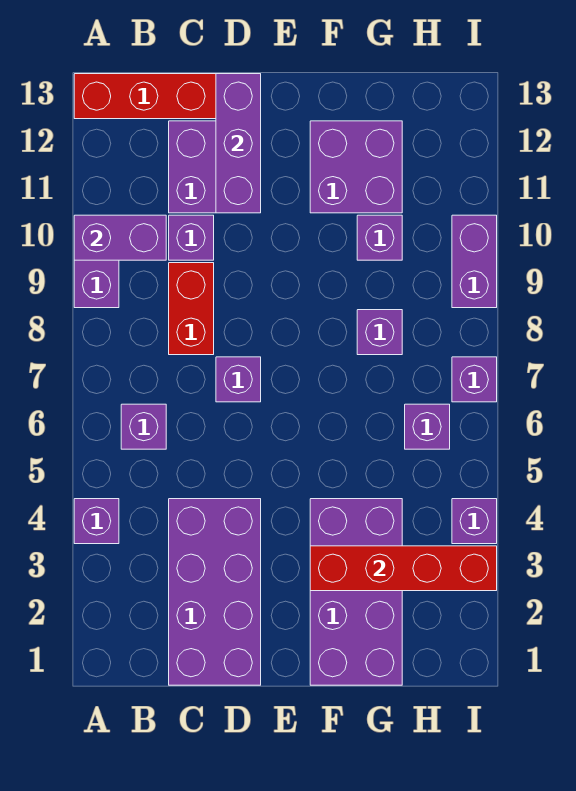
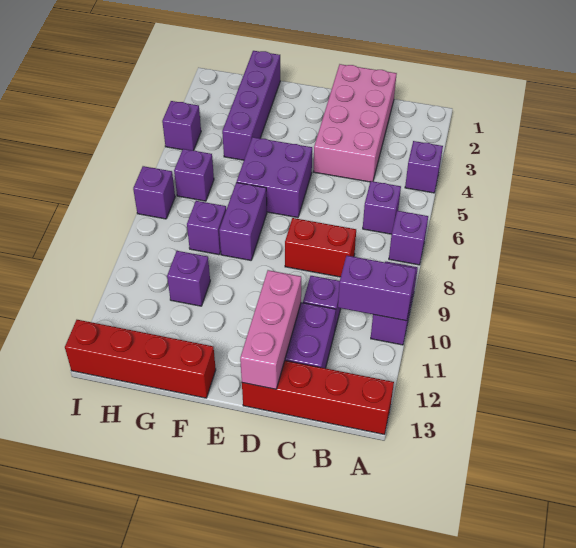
purple brick C1:D4 level 1 -> pink brick C1:D4 level 1
red brick C8:C9 level 1 -> red brick C8:D8 level 1
purple brick D7 level 1 -> purple brick A7 level 1
purple brick D11:D13 level 2 -> pink brick D11:D13 level 2
purple brick F1:G4 level 1 -> purple brick G1:G4 level 1
red brick F3:I3 level 2 -> red brick F13:I13 level 1
purple brick F11:G12 level 1 -> purple brick E5:F6 level 1
purple brick I9:I10 level 1 -> purple brick F7:F8 level 1

